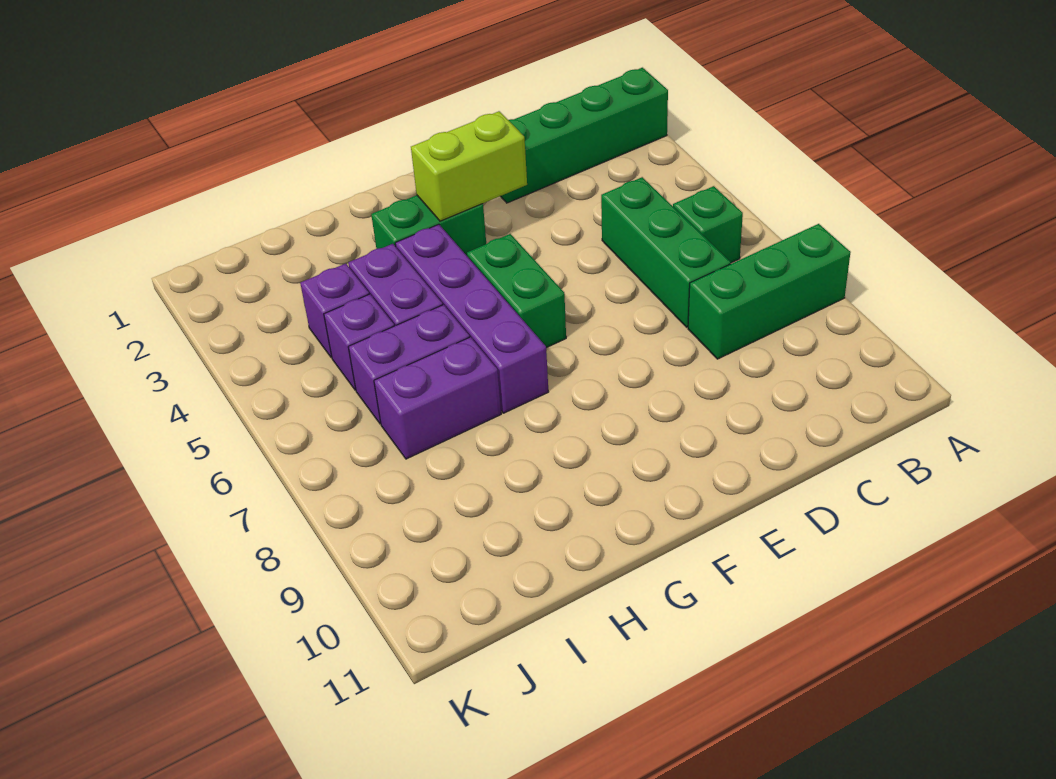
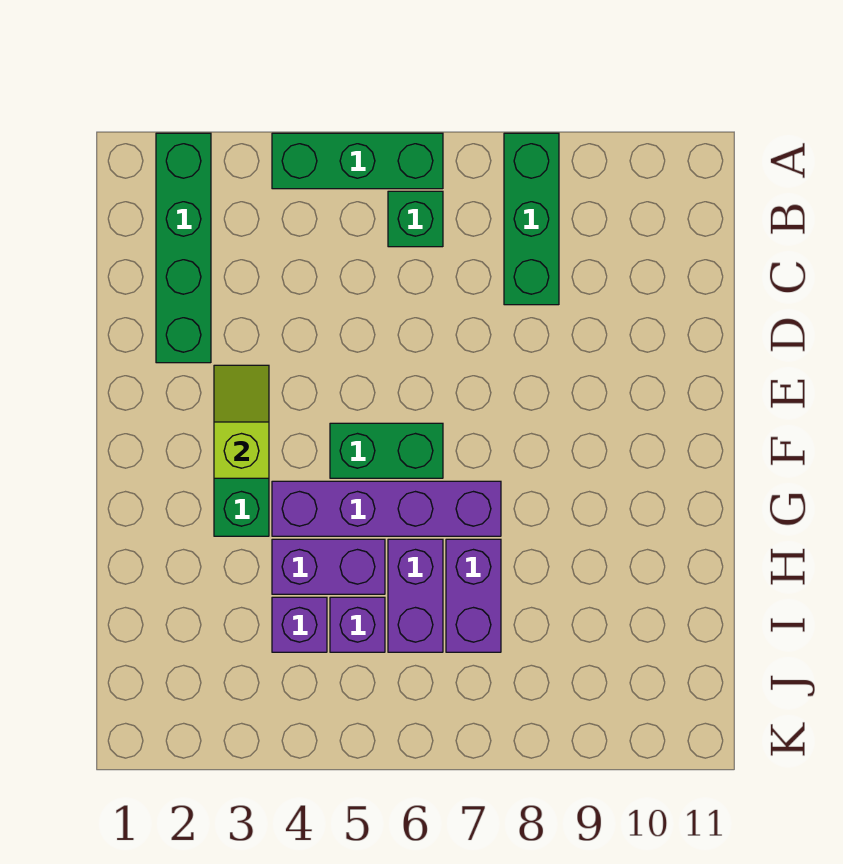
green brick C5:C7 level 1 -> green brick A4:A6 level 1
lime brick E3:F3 level 2 -> lime slope E3:F3 level 2 top F

